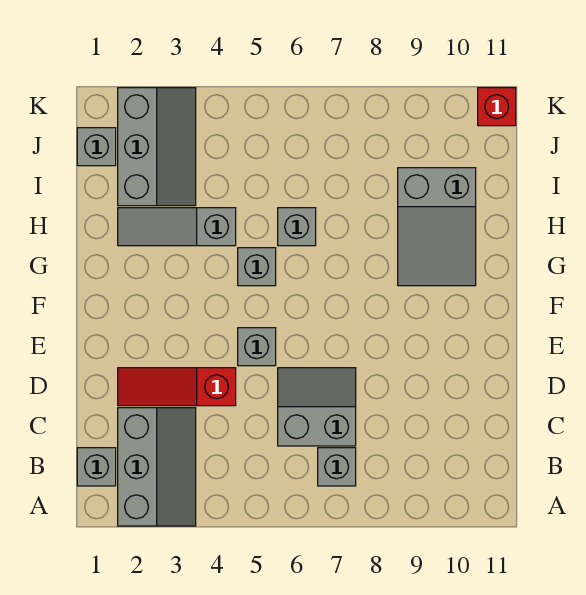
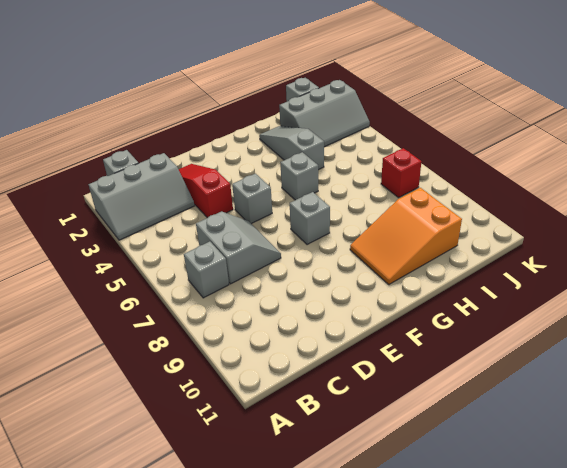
grey slope G9:I10 level 1 top I -> orange slope G9:I10 level 1 top I
grey brick H6 level 1 -> grey brick F7 level 1
red brick K11 level 1 -> red brick J7 level 1

